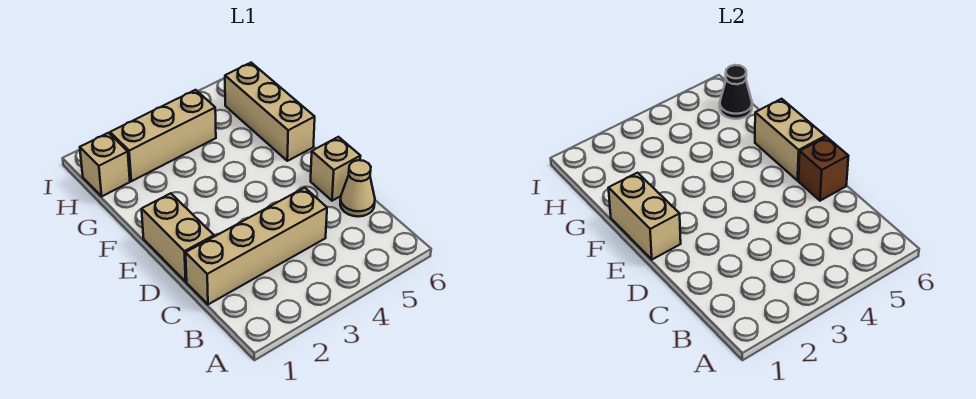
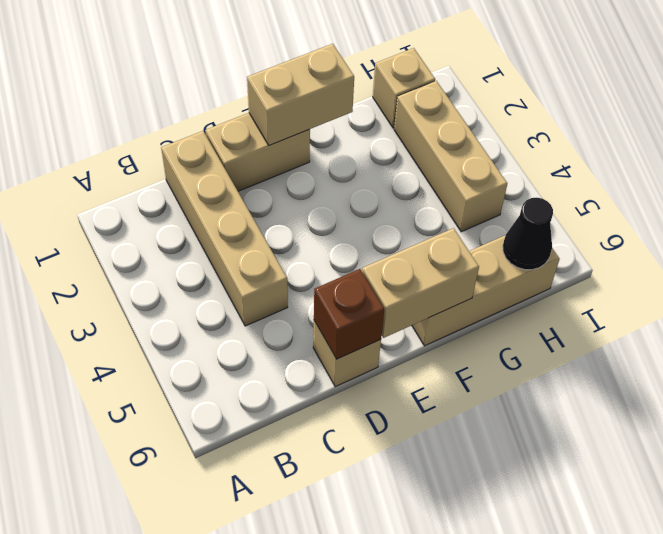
tan cone C6 level 1 -> none

